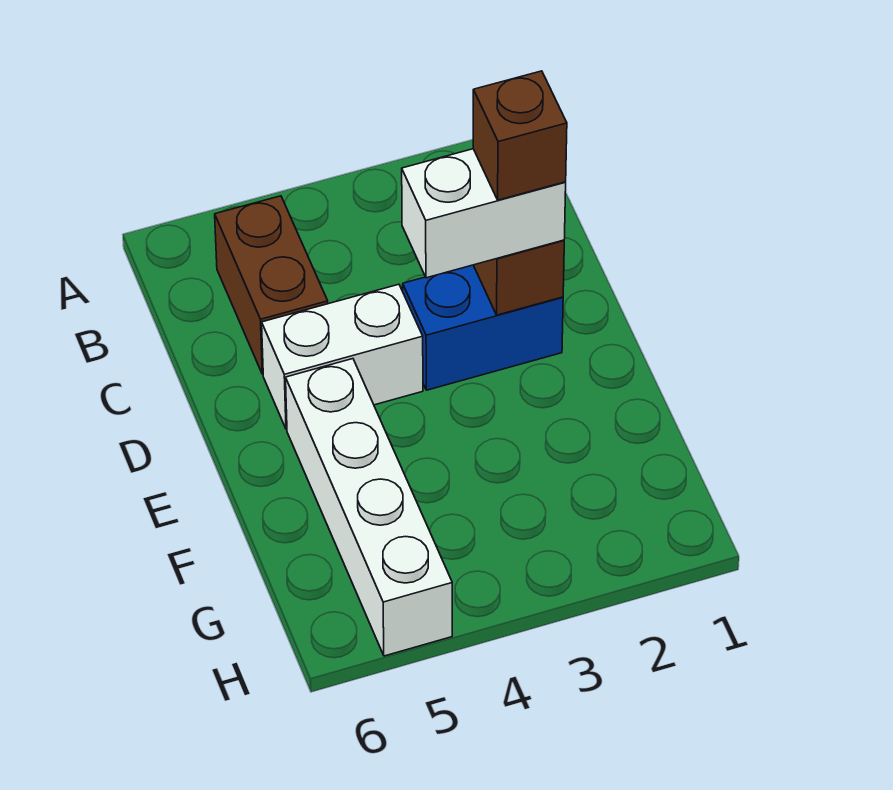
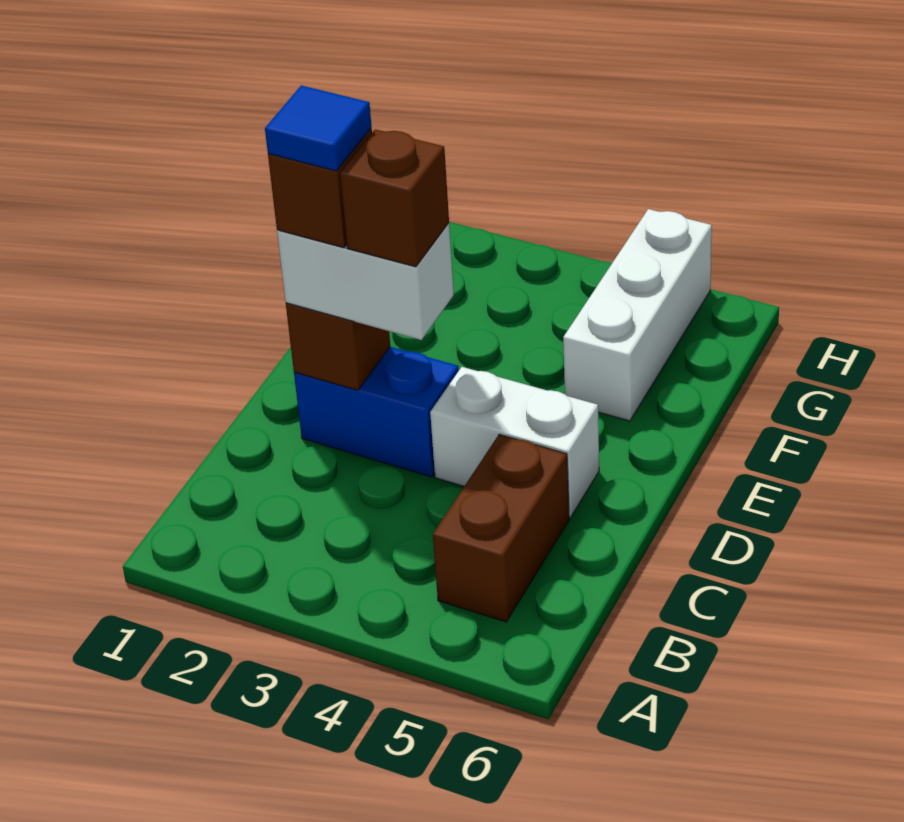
none -> blue tile D2 level 5
none -> brown brick D3 level 4
white brick E5:H5 level 1 -> white brick F5:H5 level 1

